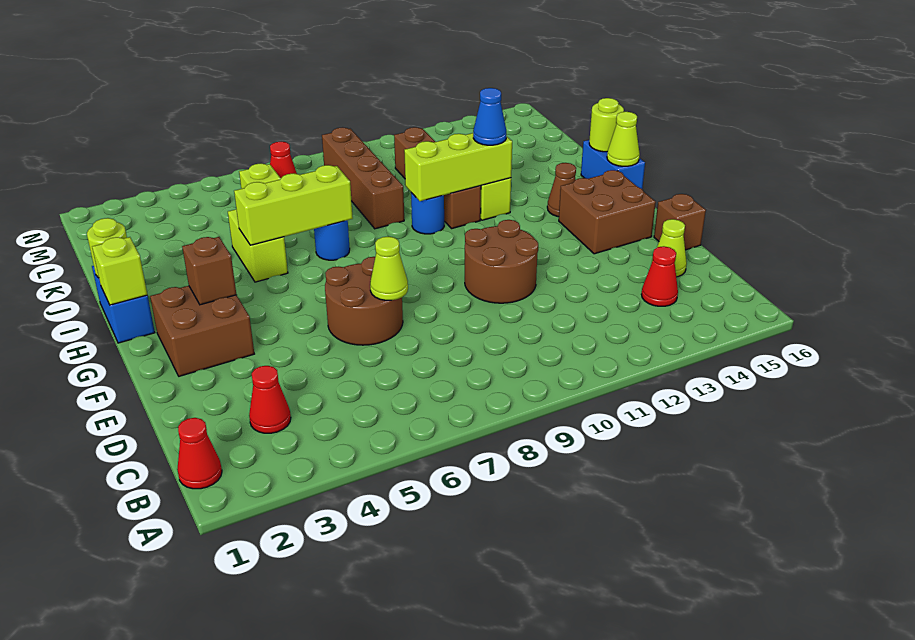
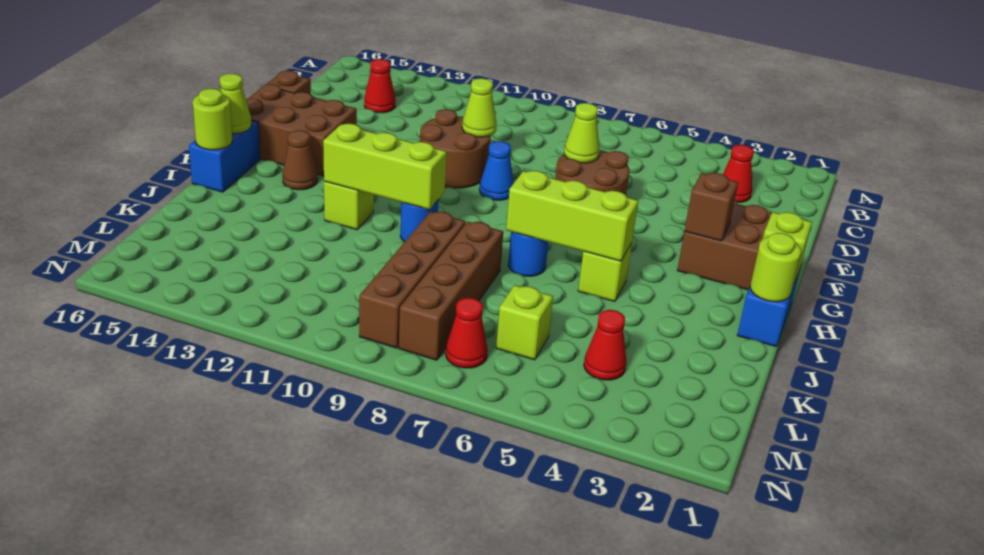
red cone B1 level 1 -> red cone L4 level 1
lime cone D15 level 1 -> lime cone E10 level 2
brown brick F14:G15 level 1 -> brown brick F14:G16 level 1
lime brick I5:J5 level 1 -> lime brick I5 level 1
brown brick I11:L11 level 1 -> brown brick J8:M8 level 1
blue cone I12 level 3 -> blue cone F9 level 1

